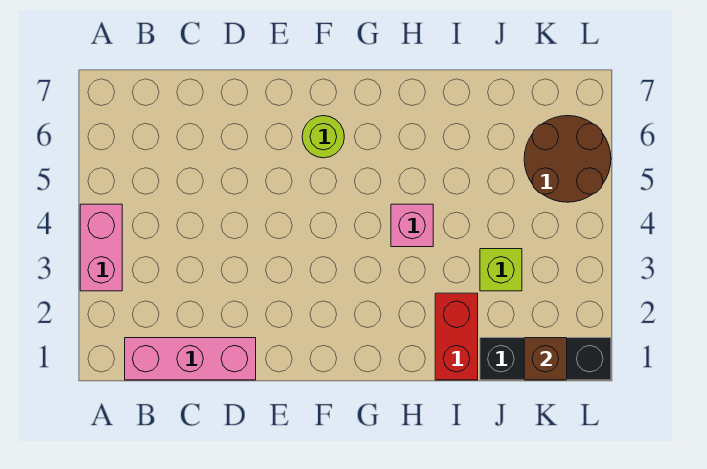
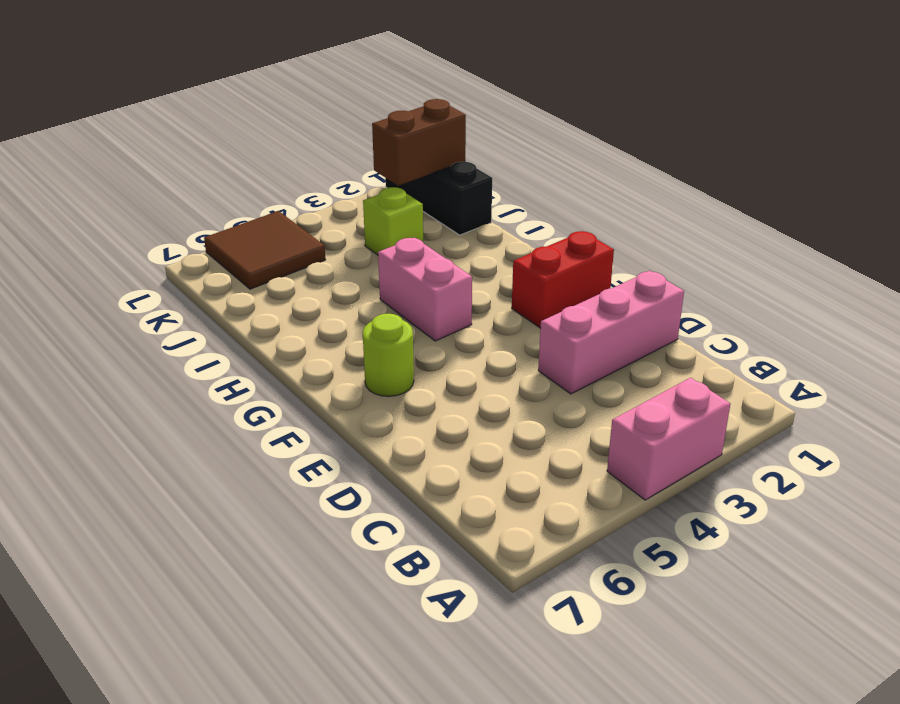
pink brick B1:D1 level 1 -> pink brick D1:D3 level 1
pink brick H4 level 1 -> pink brick G4:H4 level 1
red brick I1:I2 level 1 -> red brick F1:F2 level 1
brown brick K1 level 2 -> brown brick K1:K2 level 2
brown round brick K5:L6 level 1 -> brown tile K5:L6 level 1

